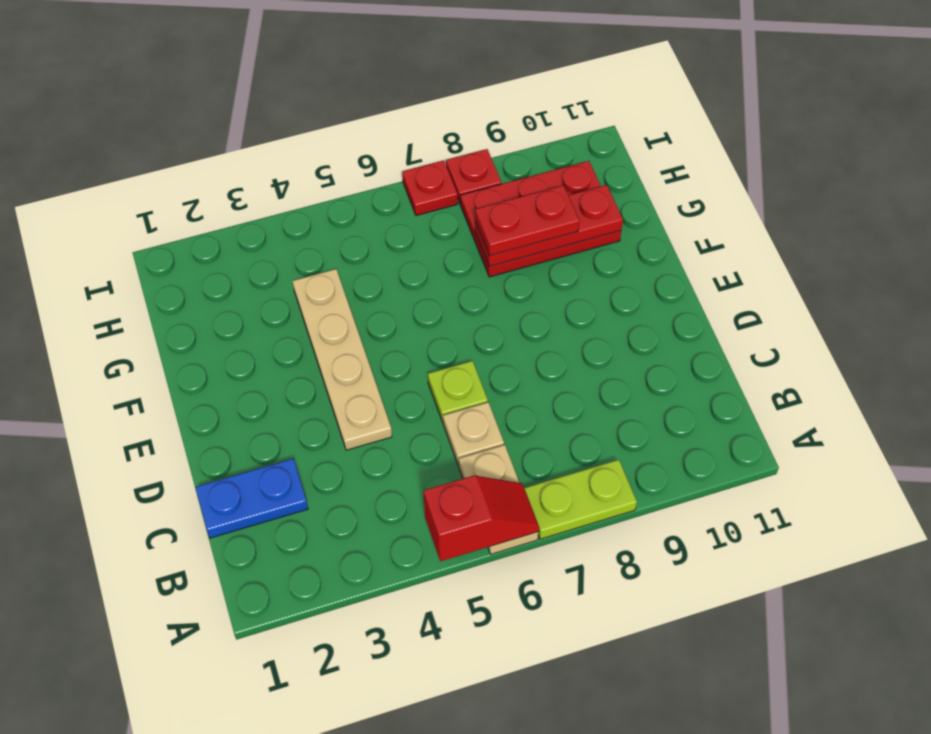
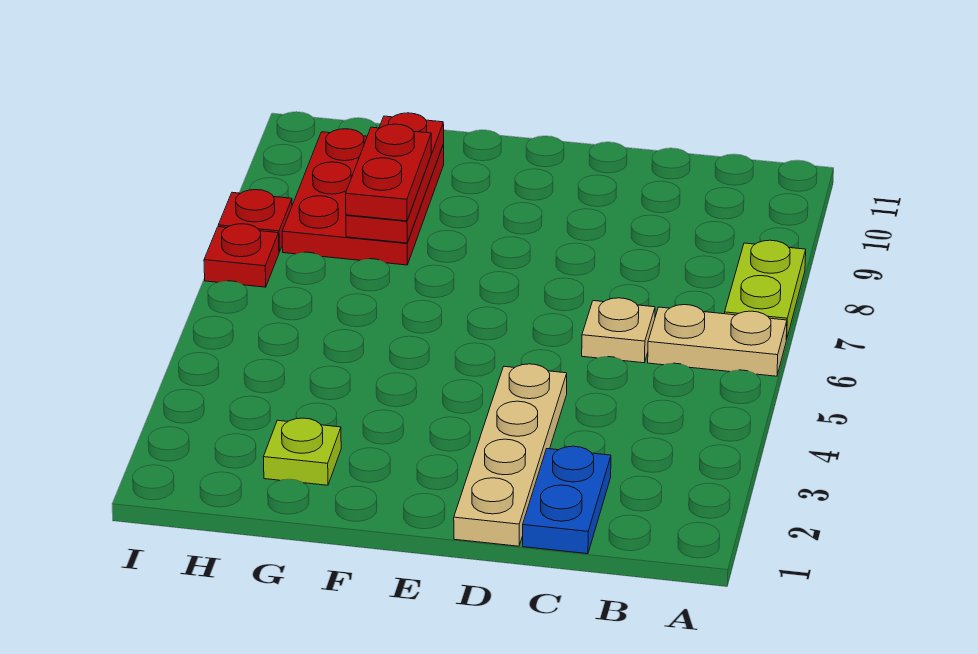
red slope A5:A6 level 2 top 5 -> none
tan plate D4:G4 level 1 -> tan plate D1:D4 level 1
lime plate D6 level 1 -> lime plate G2 level 1

